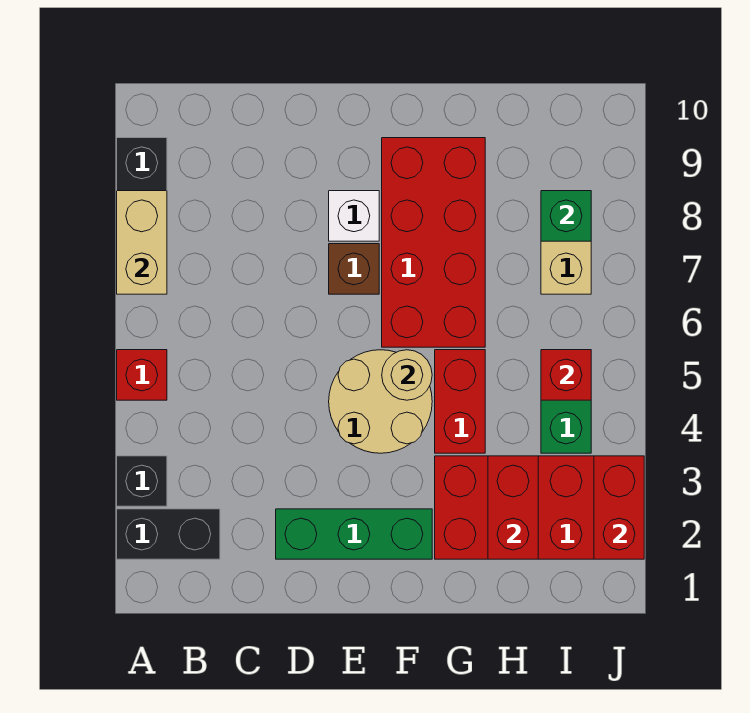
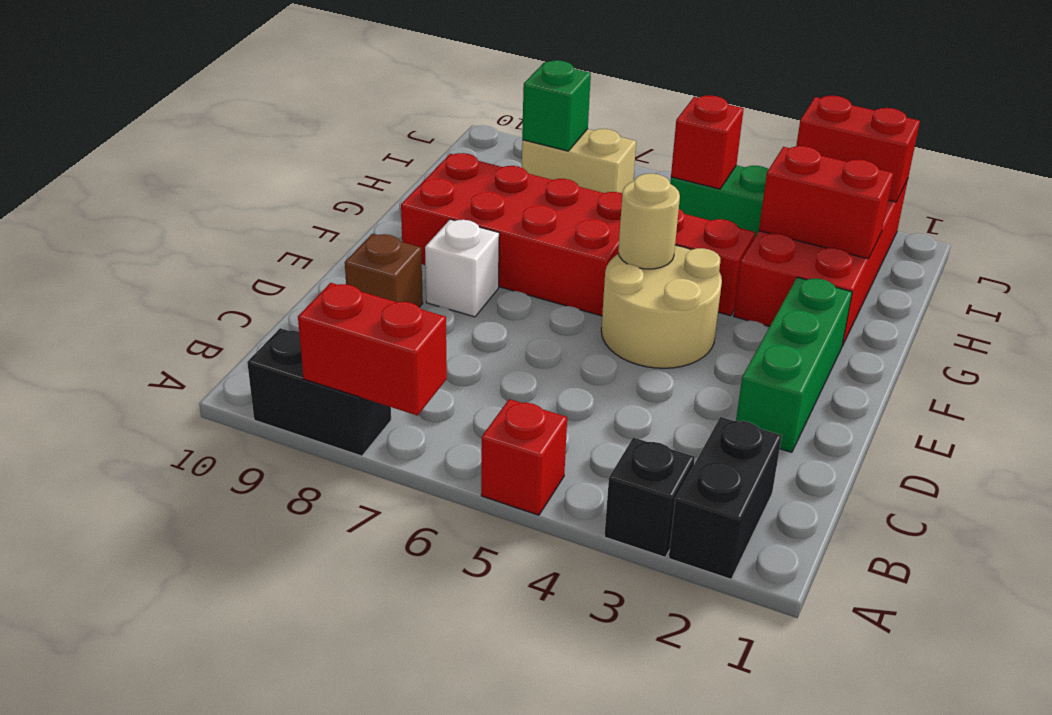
tan brick A7:A8 level 2 -> red brick A7:A8 level 2
brown brick E7 level 1 -> brown brick D9 level 1

